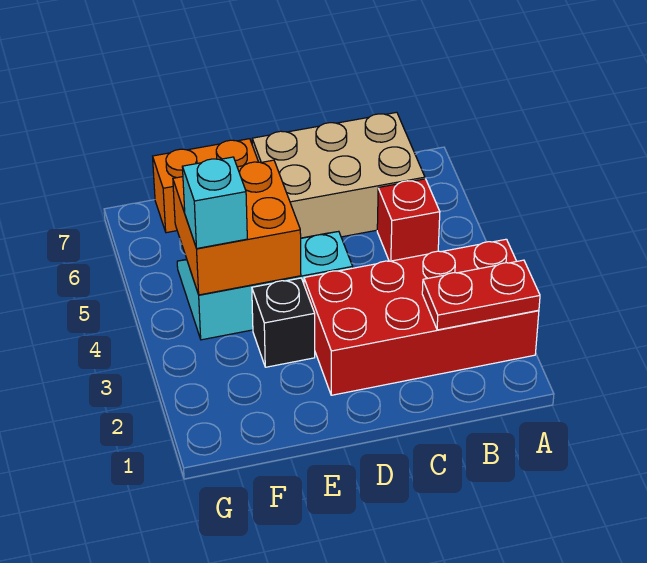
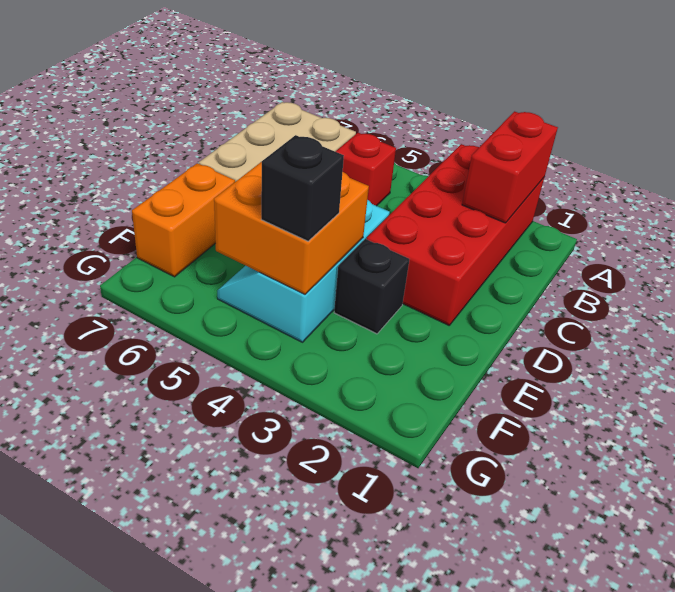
red plate A2:B2 level 2 -> red brick A2:B2 level 2
cyan brick F4 level 3 -> black brick F4 level 3

